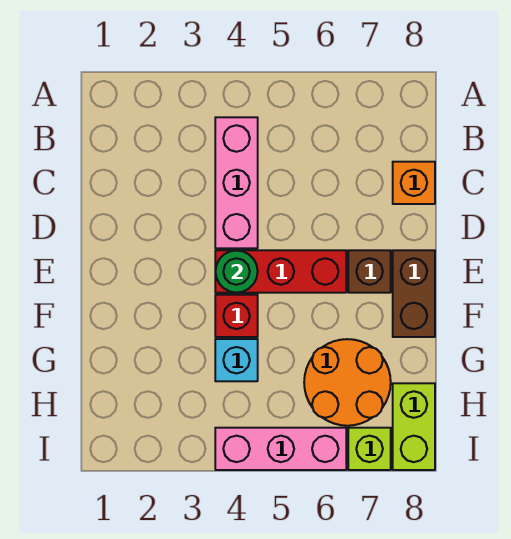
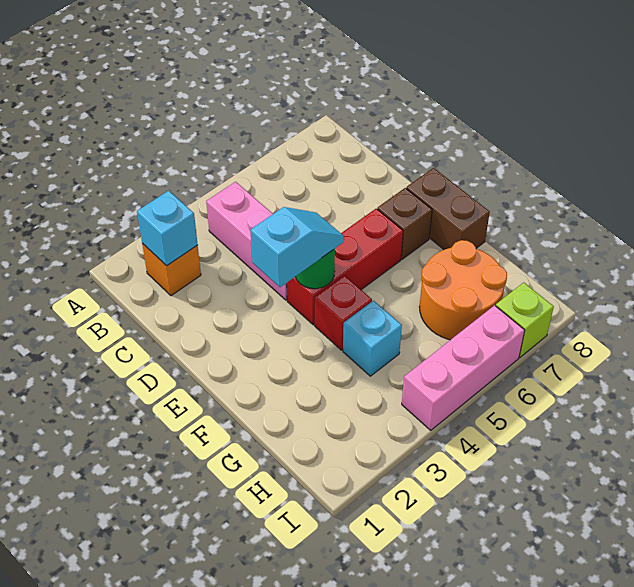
none -> cyan brick B2 level 2
orange brick C8 level 1 -> orange brick B2 level 1
none -> cyan slope E3:E4 level 3 top 3
lime brick H8:I8 level 1 -> none

